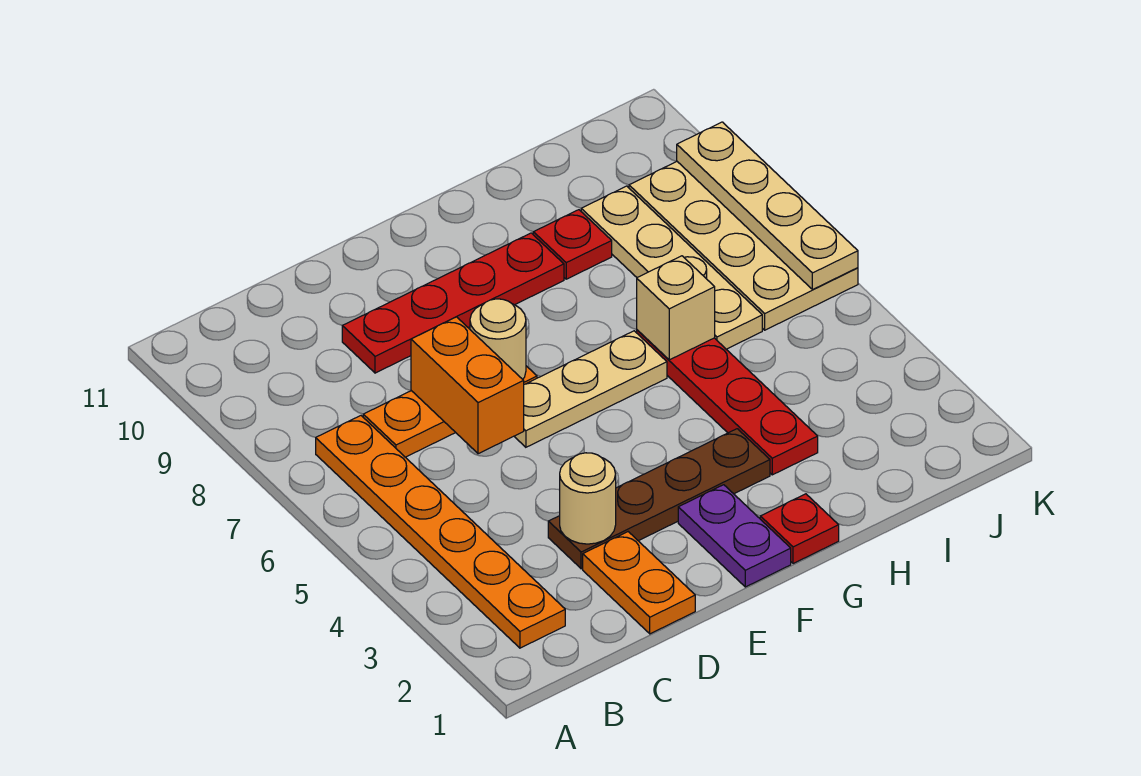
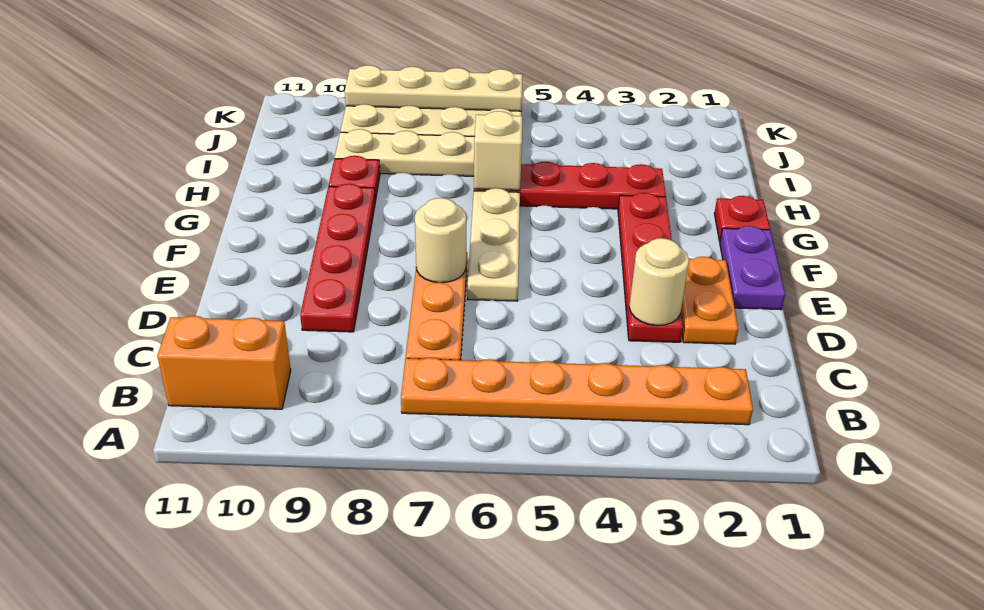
orange plate D1:D2 level 1 -> orange plate D2:E2 level 1
brown plate D3:G3 level 1 -> red plate D3:G3 level 1
orange brick D6:D7 level 2 -> orange brick B10:B11 level 1
purple plate F1:F2 level 1 -> purple plate E1:F1 level 1

